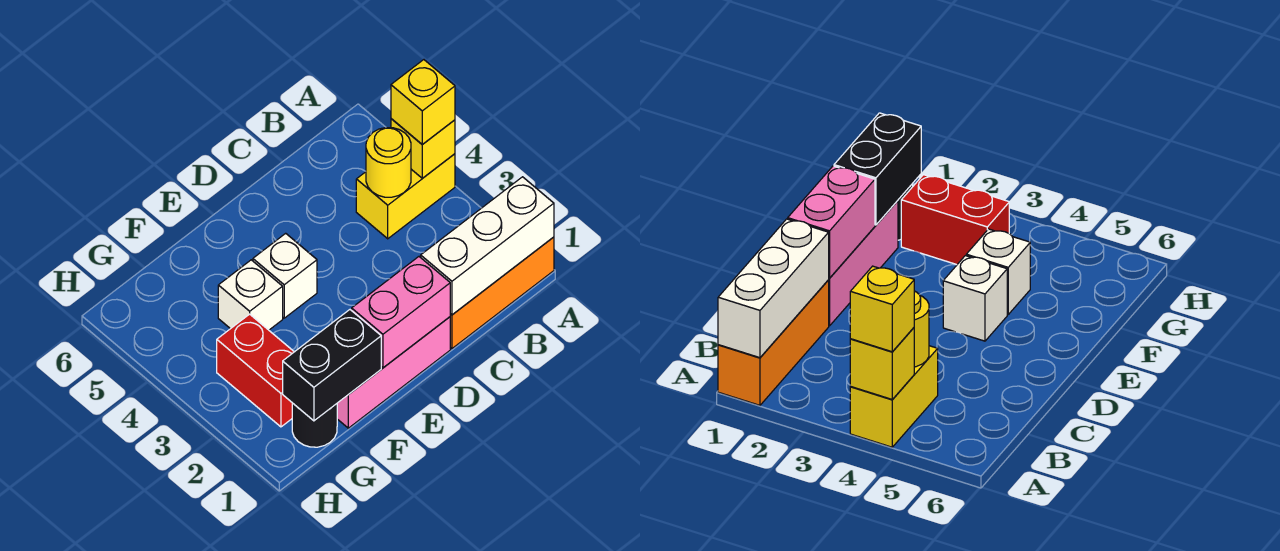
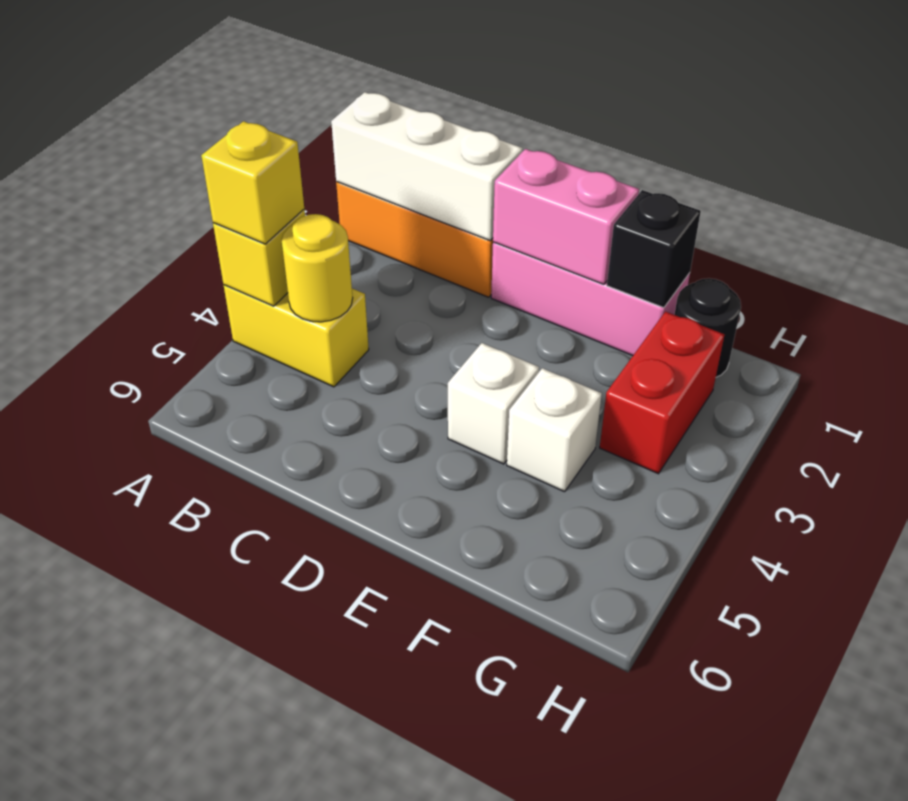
black brick F1:G1 level 2 -> black brick F1 level 2

